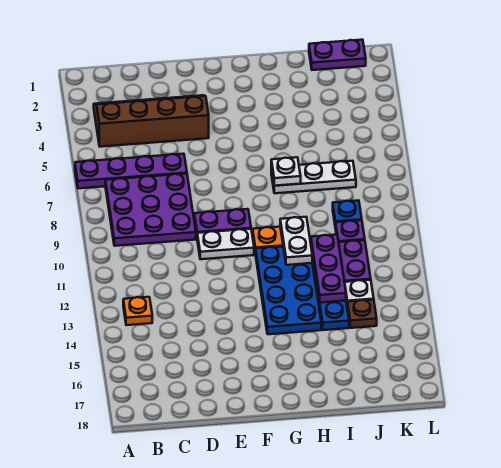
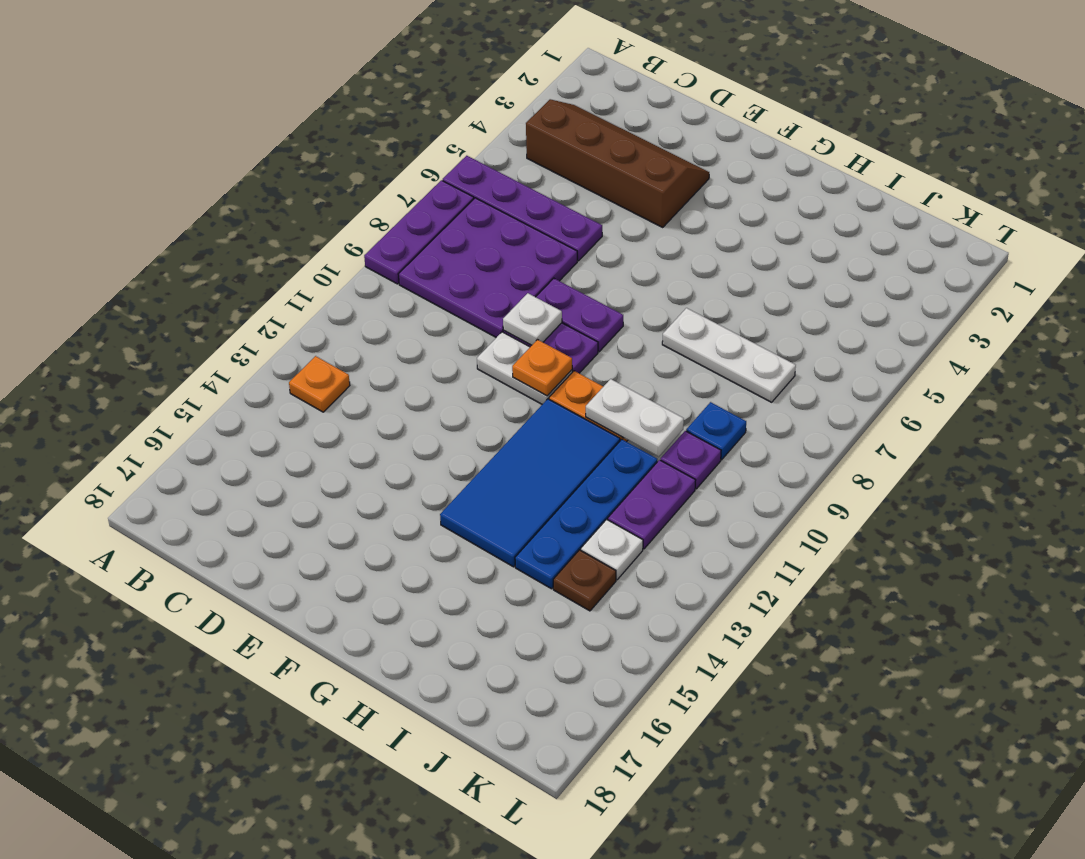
none -> orange plate F10 level 2
blue plate G11:H14 level 1 -> blue tile G11:H14 level 1
white plate H7 level 2 -> white plate E9 level 2
white plate H10:H11 level 2 -> white plate H10:I10 level 2
purple plate I11:I13 level 2 -> purple plate A7:A9 level 1
purple plate J1:K1 level 1 -> purple plate E8:F8 level 1

